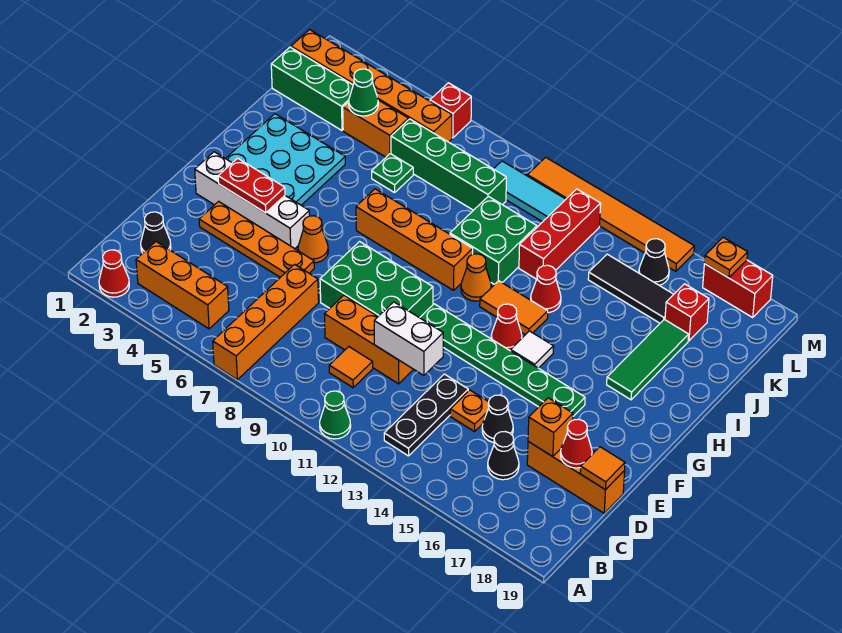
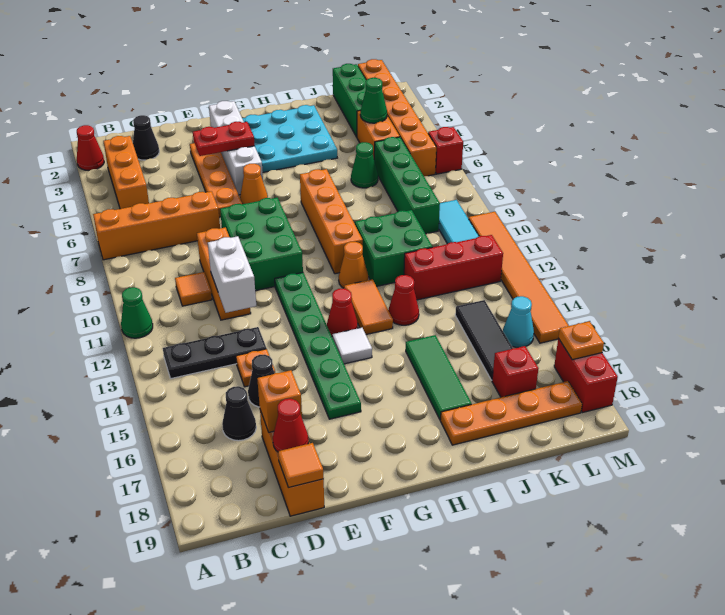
red plate F3:F4 level 2 -> red plate E4:F4 level 2
green tile H17:J17 level 1 -> green tile I15:I17 level 1
none -> orange plate I18:L18 level 1
green plate J6 level 1 -> green cone J6 level 1
black cone L15 level 1 -> cyan cone L15 level 1

